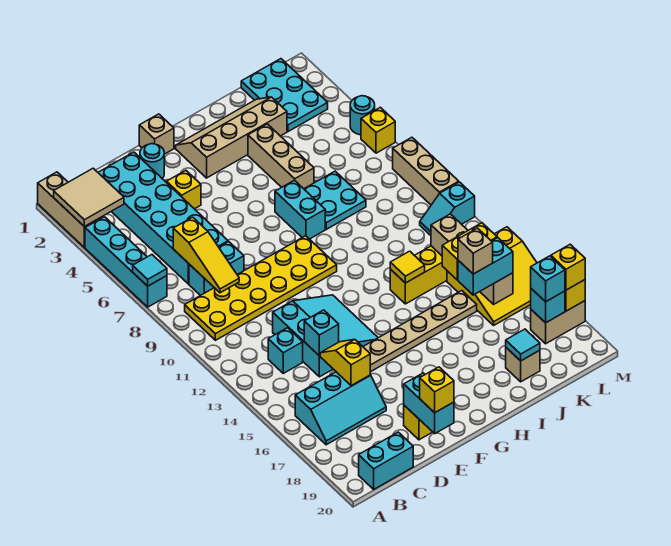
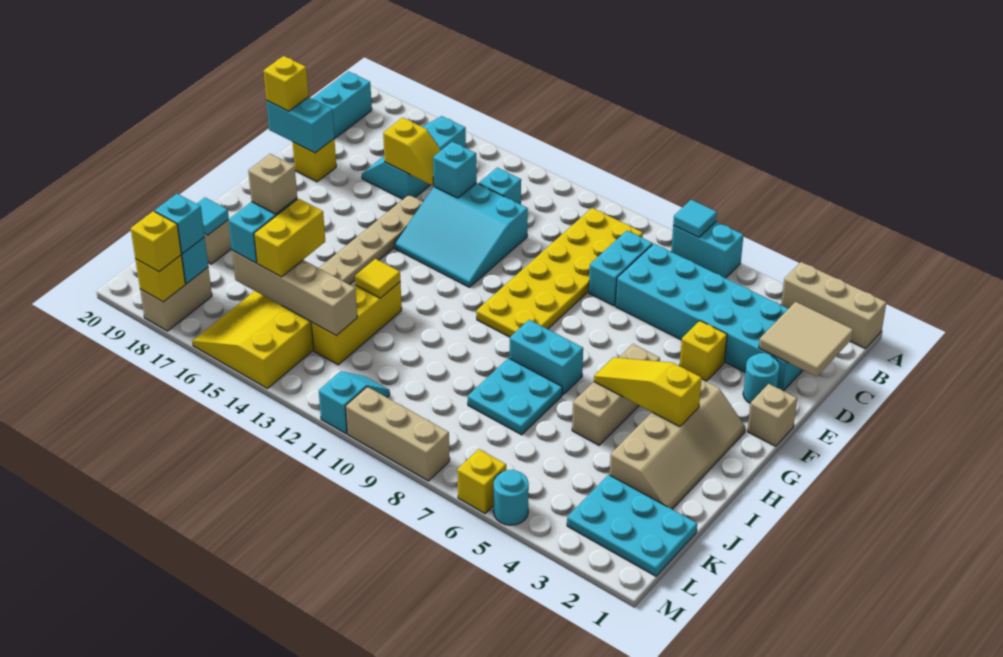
tan tile A2:B3 level 2 -> tan tile C1:D2 level 2
cyan brick A4:A7 level 1 -> cyan brick A6:A7 level 1
yellow slope C7:C9 level 2 top 7 -> yellow slope H3:H5 level 2 top 3
tan brick I4:I6 level 1 -> tan brick G5:I5 level 1

